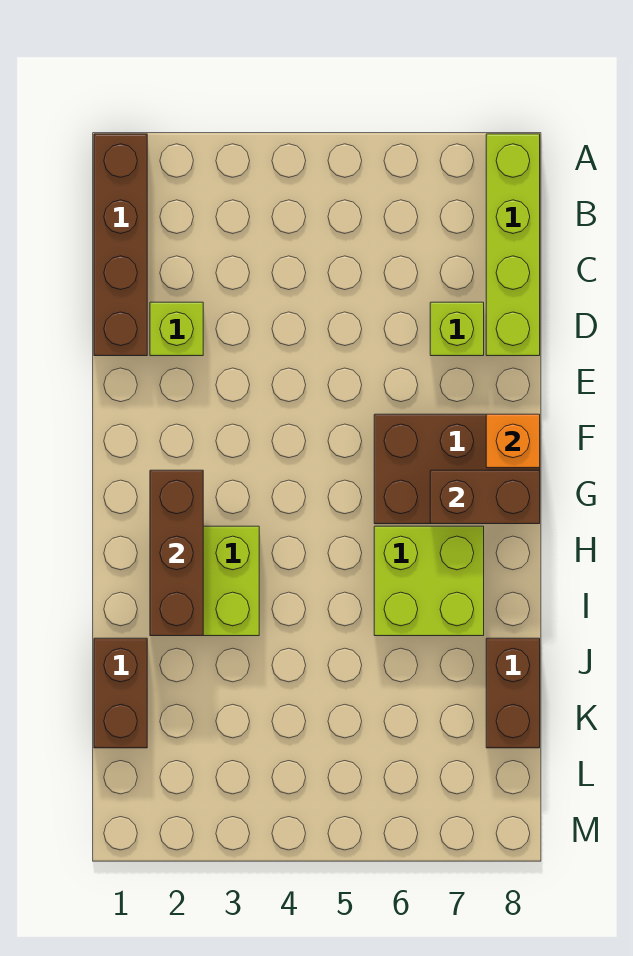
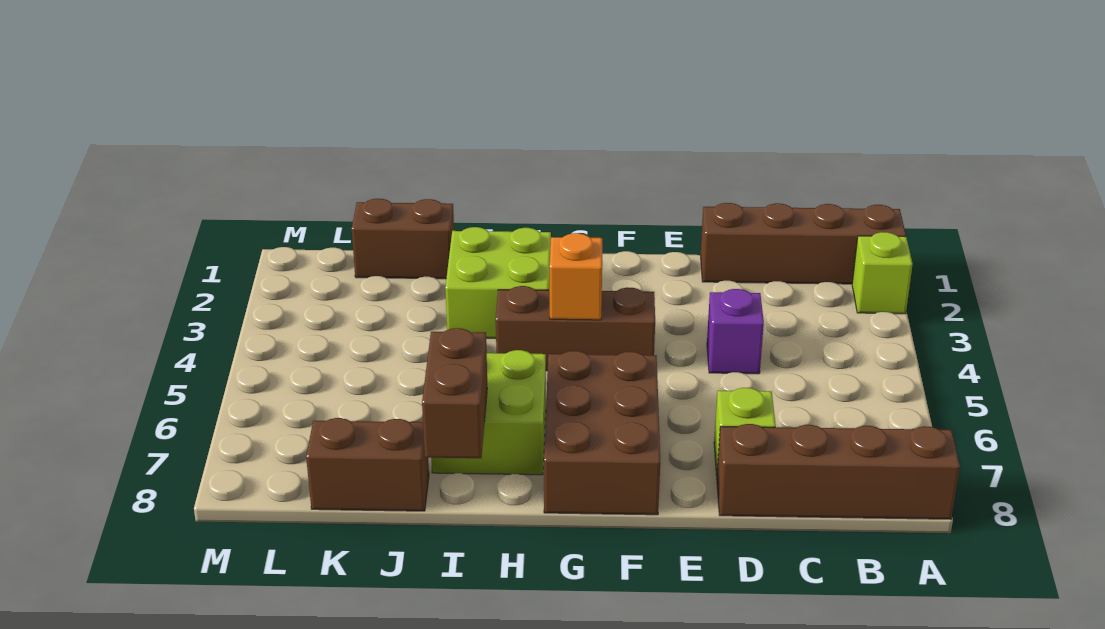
lime brick A8:D8 level 1 -> brown brick A8:D8 level 1
lime brick D2 level 1 -> lime brick A2 level 1
none -> purple brick D4 level 1
orange brick F8 level 2 -> orange brick G4 level 2
brown brick G2:I2 level 2 -> brown brick F4:H4 level 1
brown brick G7:G8 level 2 -> brown brick I7:I8 level 2

